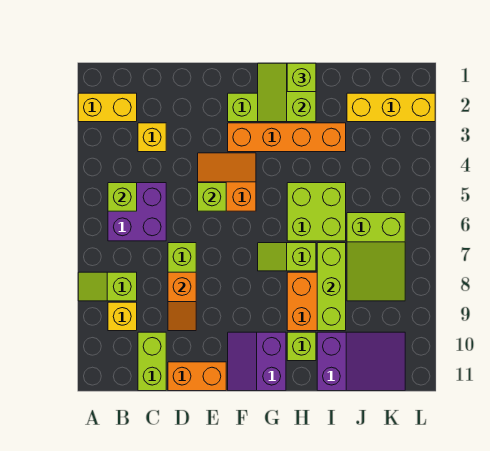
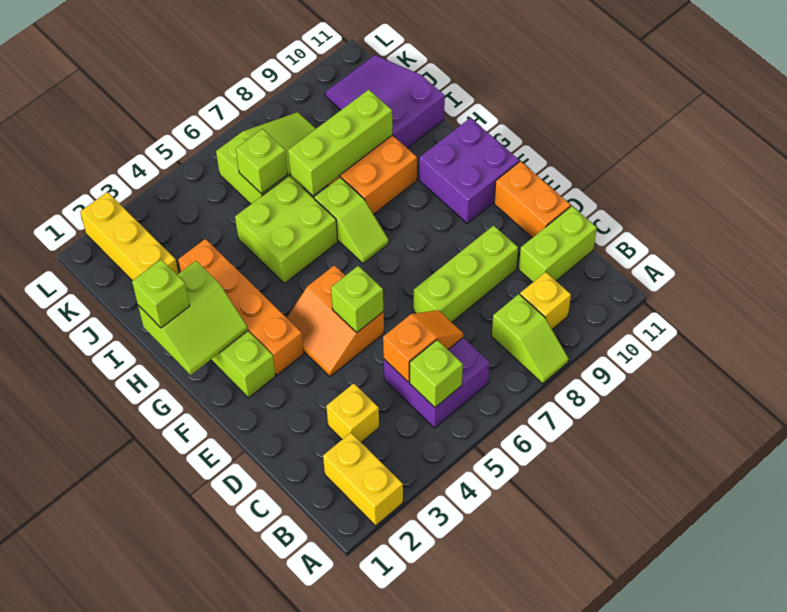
orange slope D8:D9 level 2 top 8 -> orange slope C5:C6 level 2 top 5
purple slope F10:G11 level 1 top G -> purple brick F10:G11 level 1
lime brick H10 level 1 -> lime brick J6 level 2

